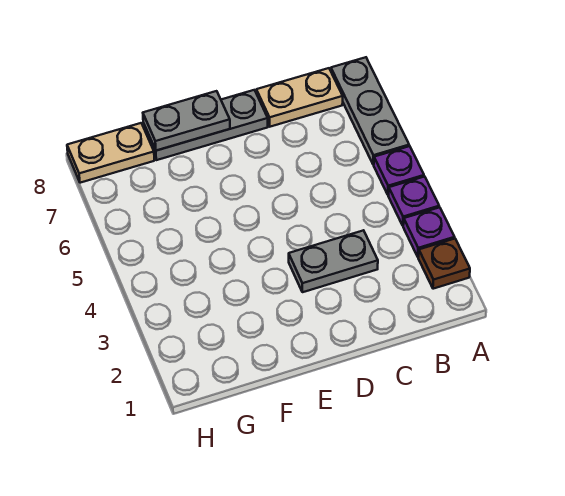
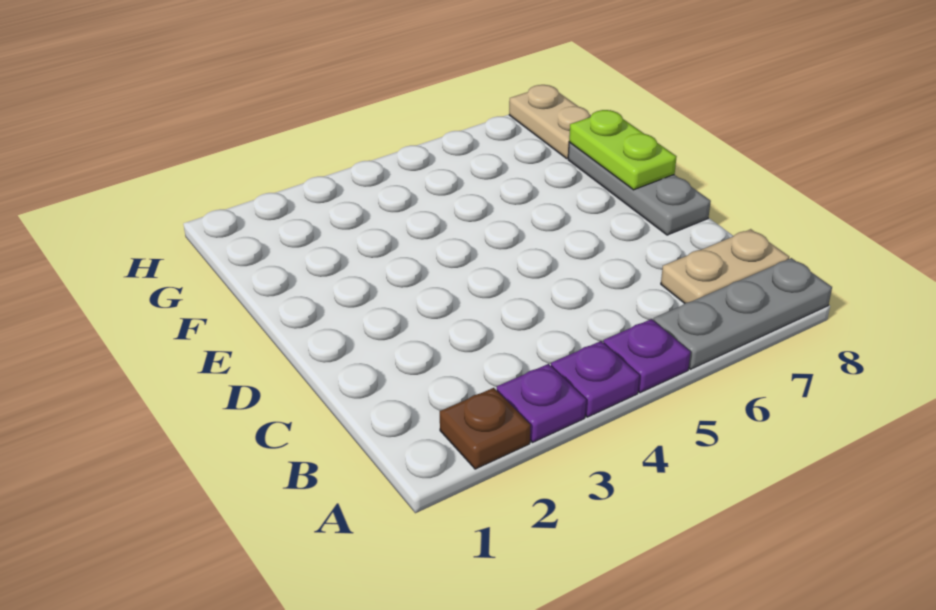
tan plate B8:C8 level 1 -> tan plate B7:B8 level 1
grey plate C3:D3 level 1 -> none
grey plate E8:F8 level 2 -> lime plate E8:F8 level 2

